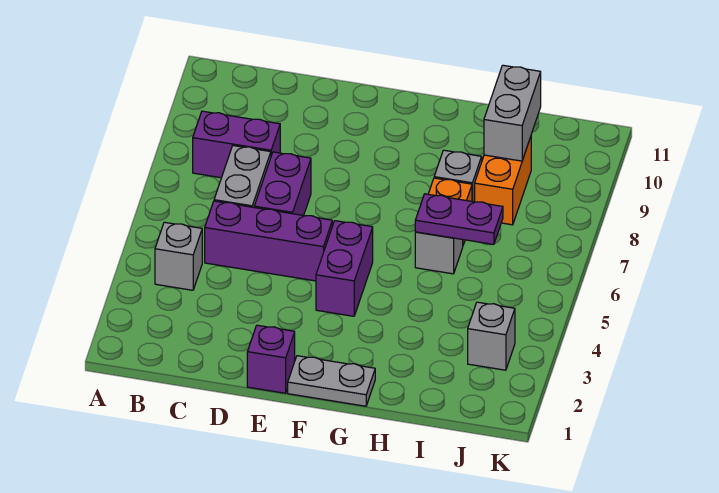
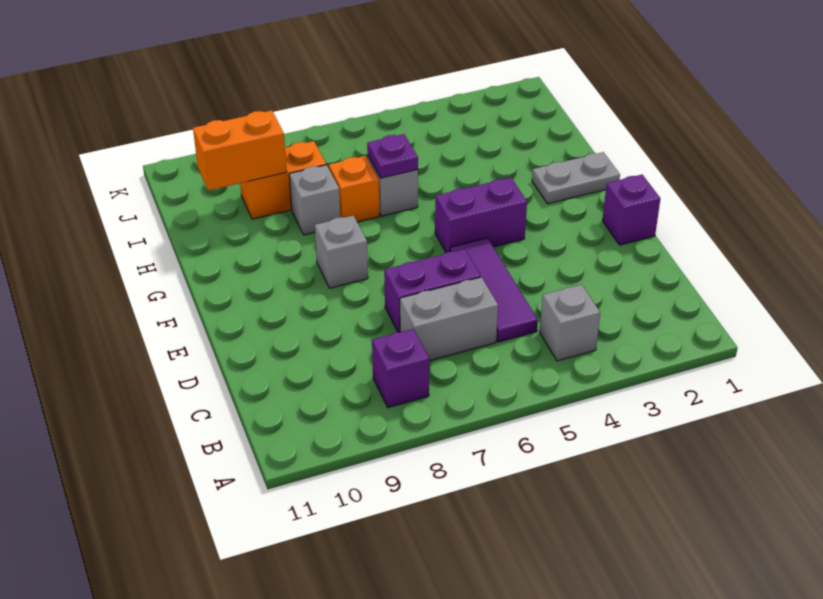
purple brick B8:C8 level 1 -> purple brick B8 level 1
purple brick C5:E5 level 1 -> purple tile C5:E5 level 1
grey plate F1:G1 level 1 -> grey plate G1:G2 level 1
purple plate H6:I6 level 2 -> purple plate H6 level 2
grey brick I9:I10 level 2 -> orange brick I9:I10 level 2
grey brick J3 level 1 -> grey brick F8 level 1

